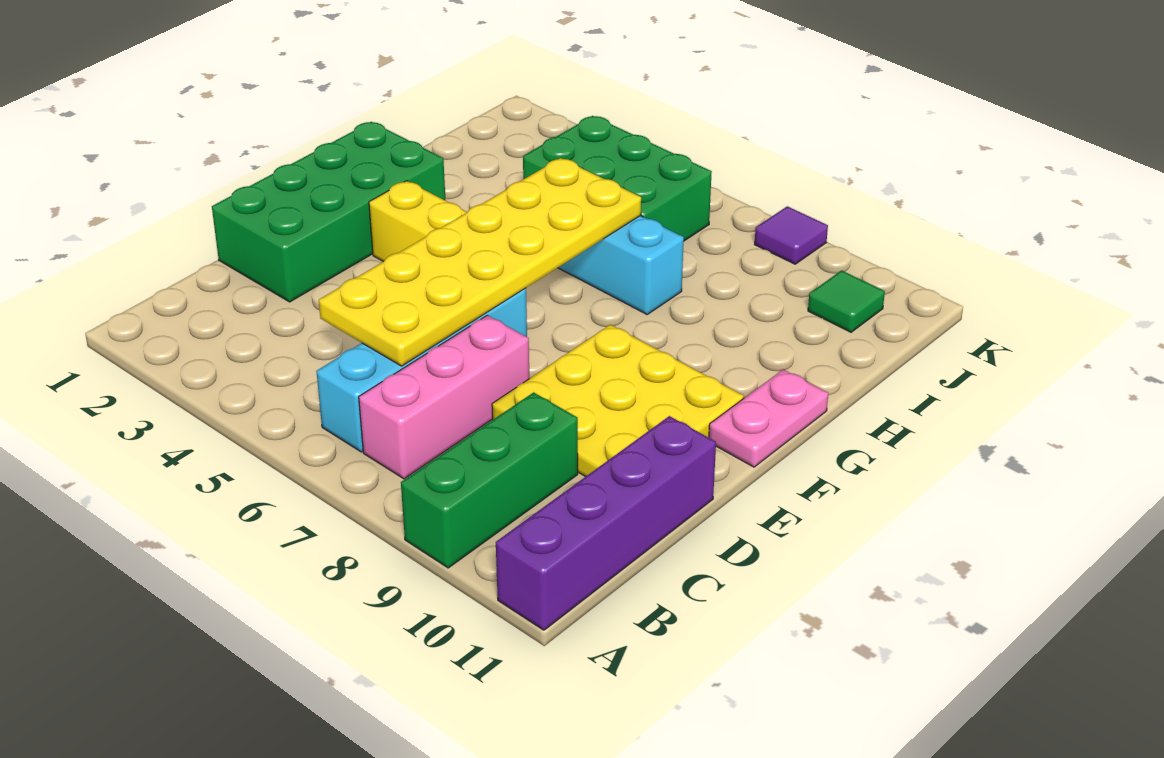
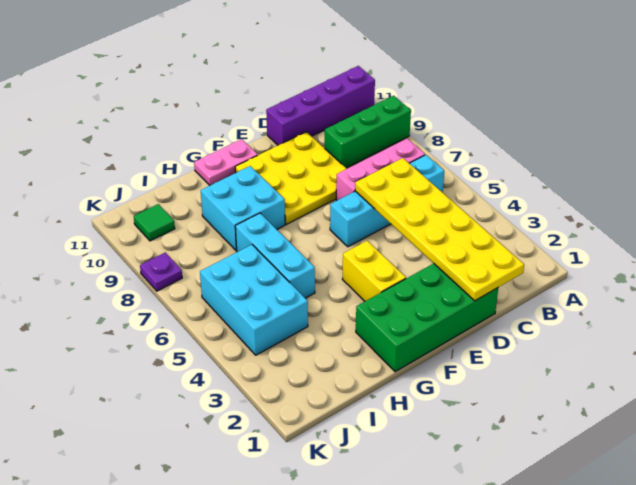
yellow plate C5:H6 level 2 -> yellow plate C1:D6 level 2
none -> cyan brick G8:H9 level 1
green brick I4:J6 level 1 -> cyan brick I4:J6 level 1
purple tile K8 level 1 -> purple plate K8 level 1

